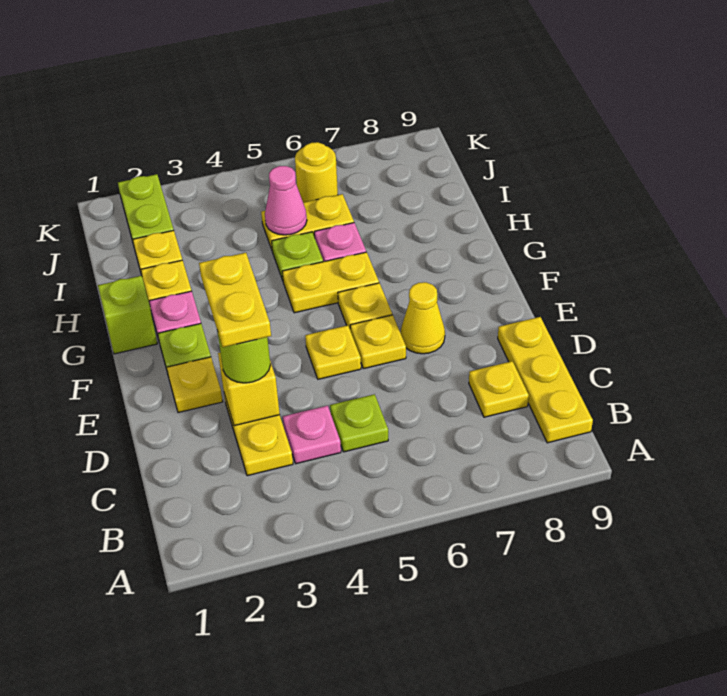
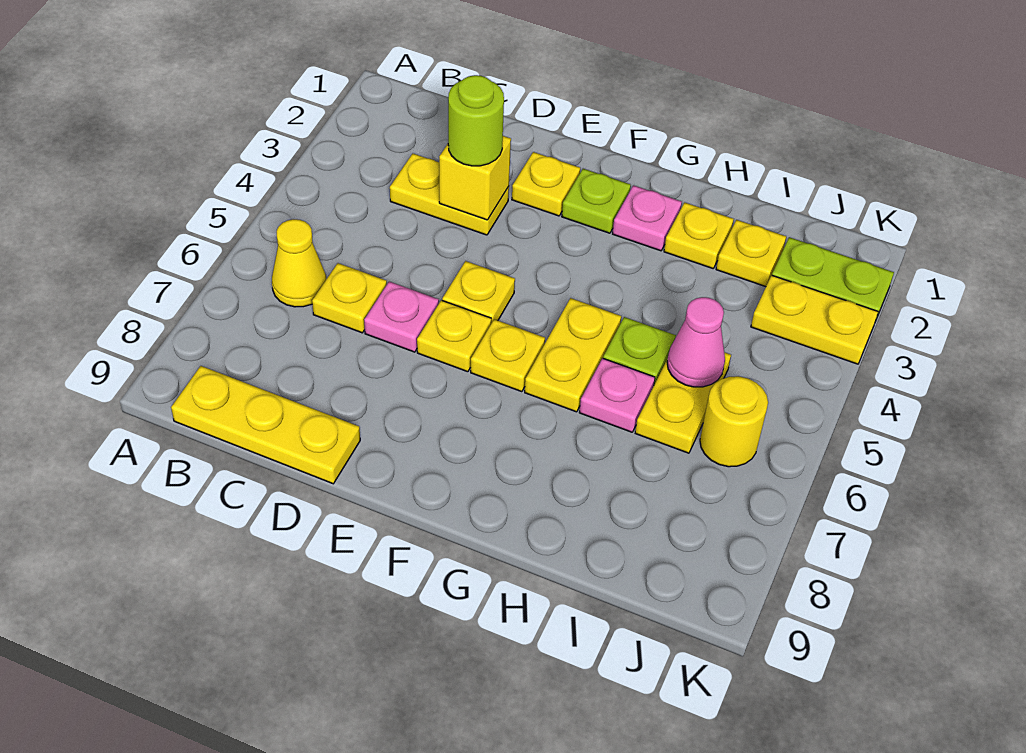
pink plate C4 level 1 -> pink plate D6 level 1
lime plate C5 level 1 -> none
yellow plate C8 level 1 -> yellow plate C6 level 1
yellow plate D3:E3 level 4 -> yellow plate J3:K3 level 1
yellow cone E7 level 1 -> yellow cone B6 level 1
lime brick G1 level 1 -> none

